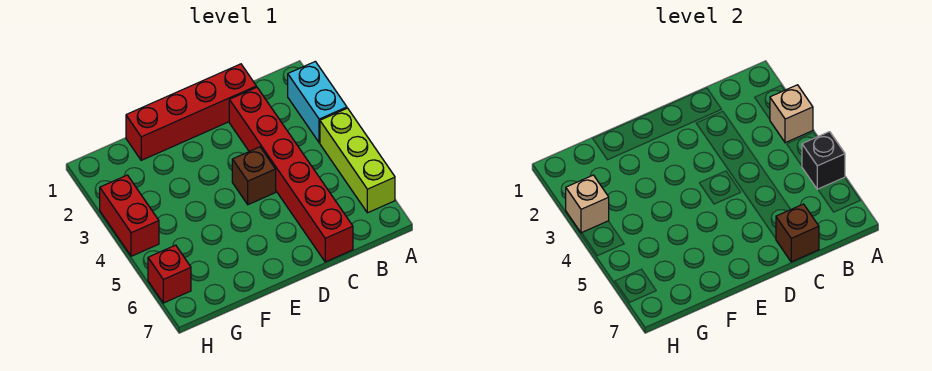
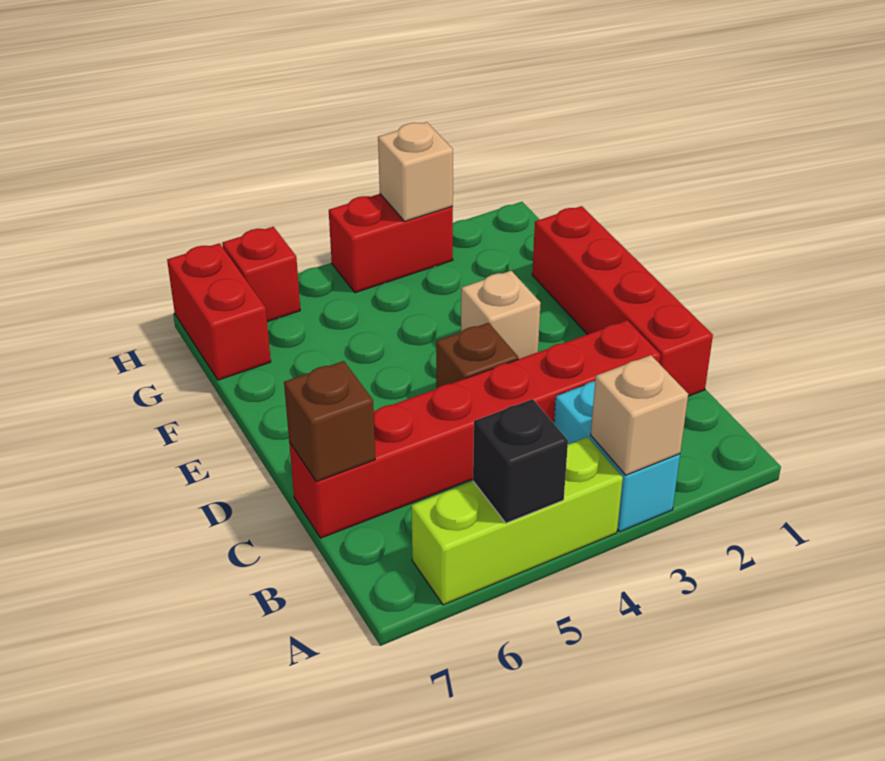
cyan brick A2:A3 level 1 -> cyan brick A3:B3 level 1
none -> tan brick E3 level 1
none -> red brick G7:H7 level 1

